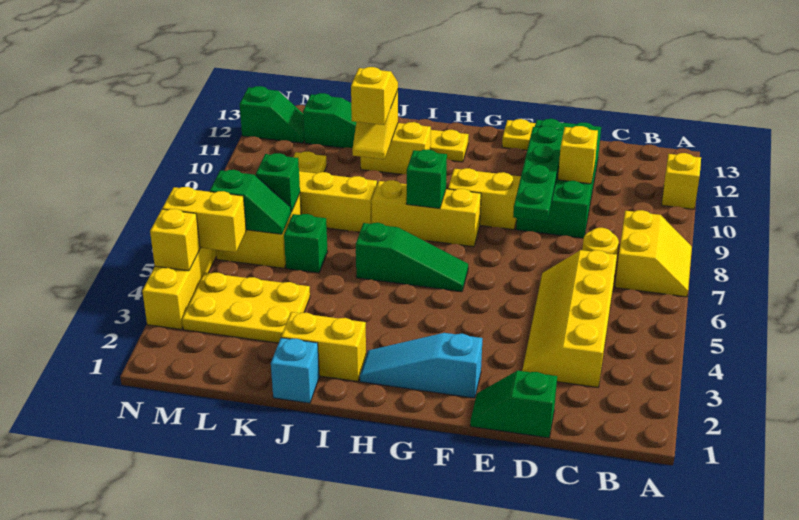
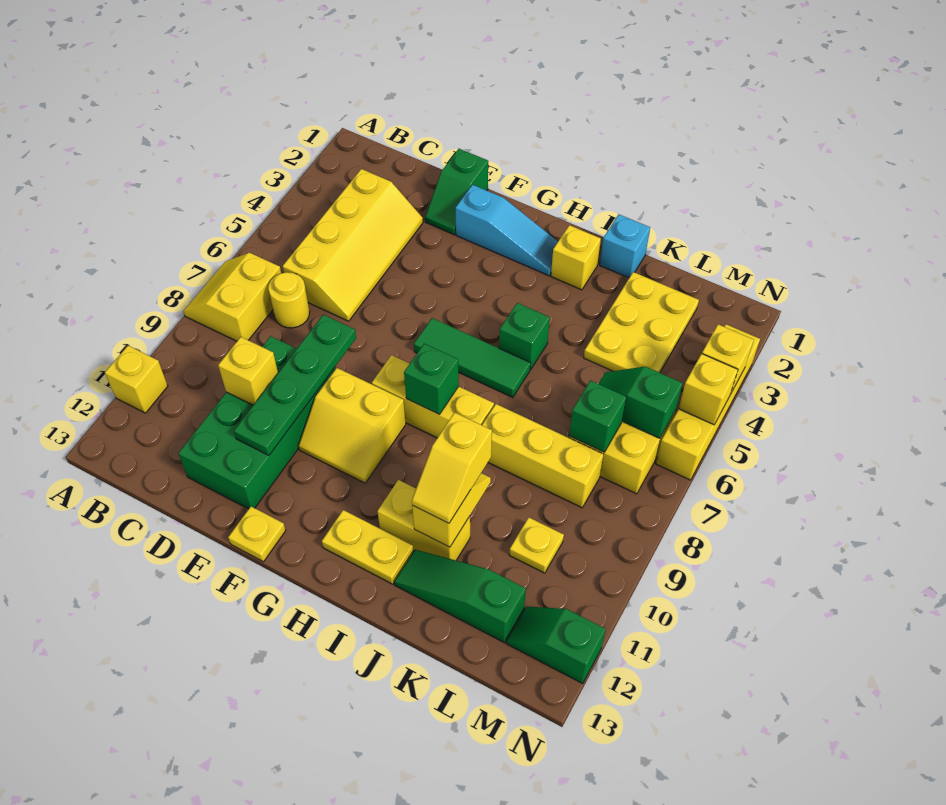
green slope D1:E1 level 1 top D -> green slope E1:E2 level 1 top 1
green slope G6:I6 level 1 top I -> green tile G6:I6 level 1
yellow brick I2:J2 level 1 -> yellow brick I2 level 1
yellow plate K3:M4 level 1 -> yellow plate K2:L4 level 1
green brick K6 level 1 -> green brick I5 level 1
yellow brick M5:N5 level 2 -> yellow brick N5 level 2

